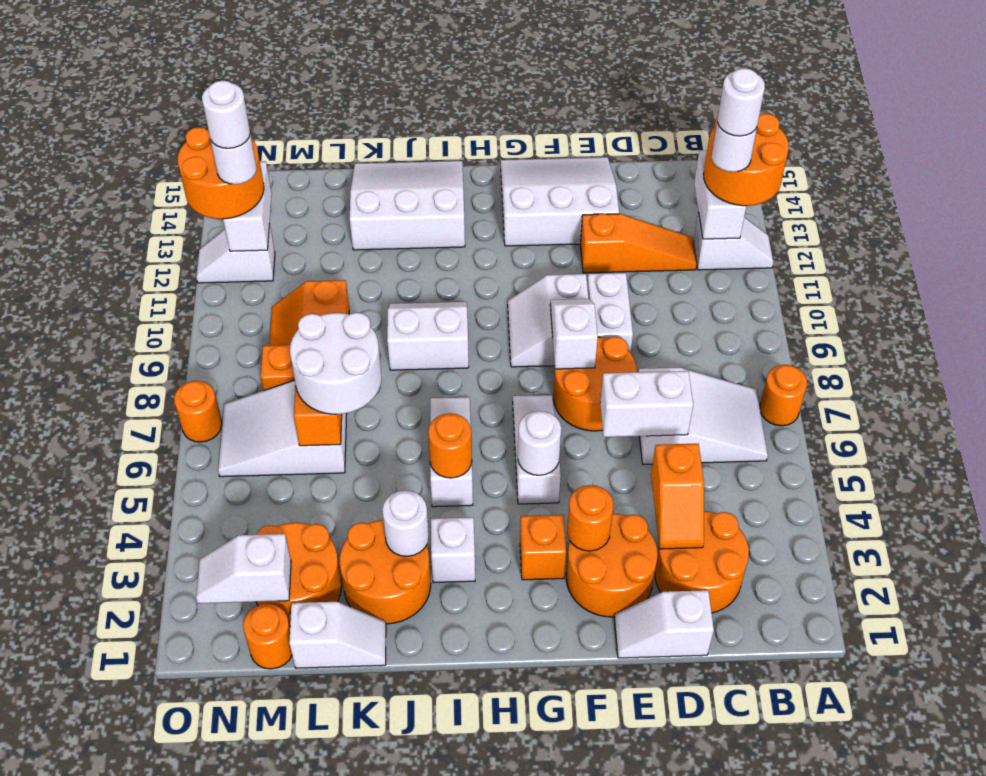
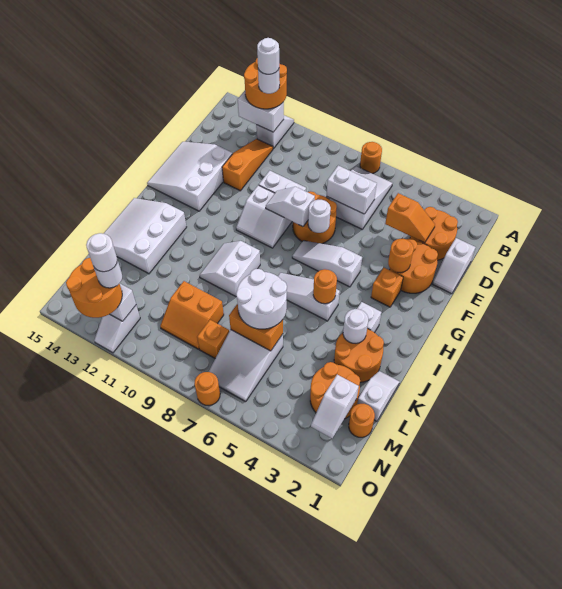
white brick D6:E6 level 2 -> white brick D6:D7 level 2
white round brick G5 level 2 -> white round brick F7 level 2

